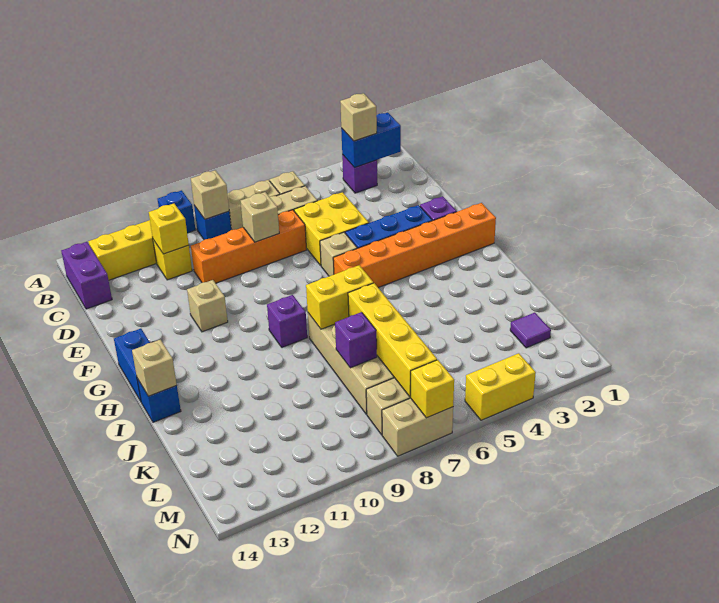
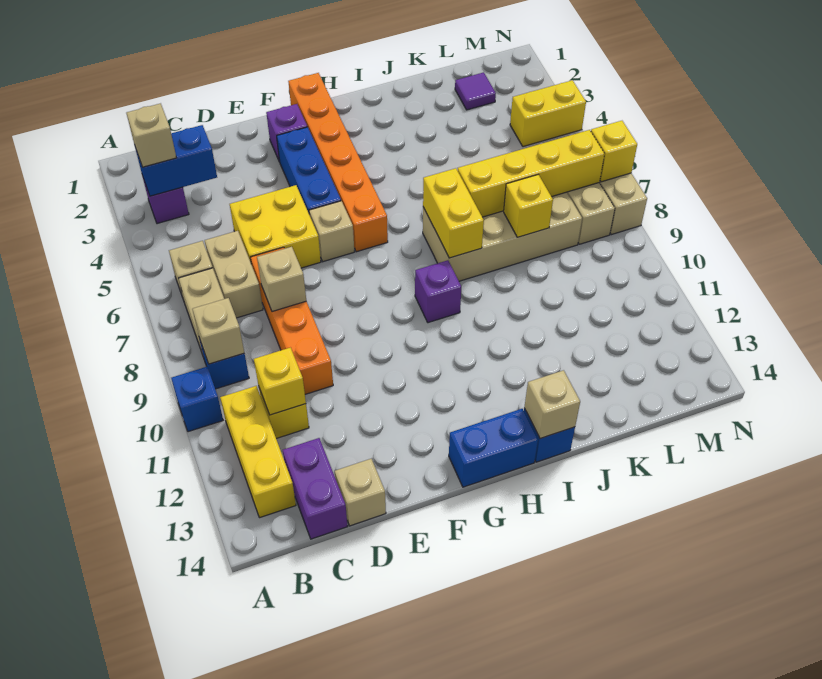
blue brick B2:B3 level 2 -> blue brick B3:C3 level 2
purple brick B14:C14 level 1 -> purple brick C13:C14 level 1
tan brick F11 level 1 -> tan brick D14 level 1
purple brick K8 level 2 -> yellow brick K8 level 2
yellow brick N4:N5 level 1 -> yellow brick M4:N4 level 1

